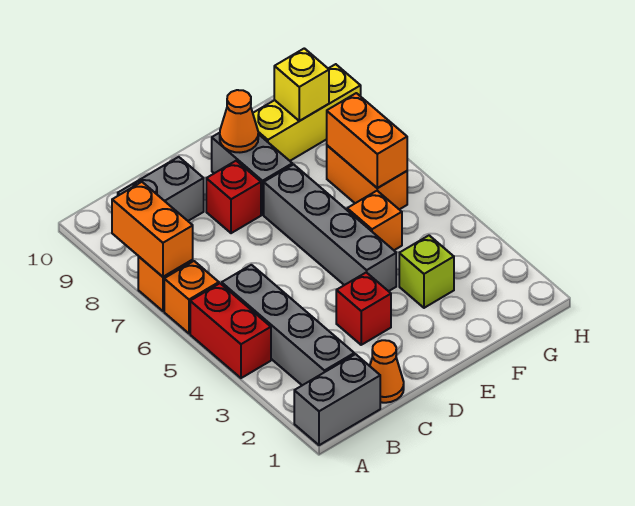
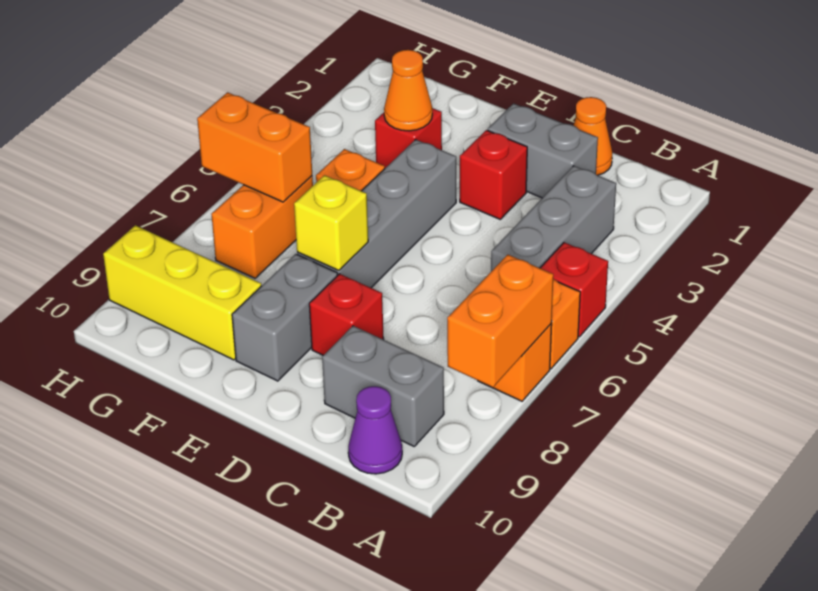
grey brick A1:B1 level 1 -> grey brick C2:D2 level 1
red brick A4:A5 level 1 -> red brick A5 level 1
grey brick B2:B5 level 1 -> grey brick B3:B5 level 1
none -> purple cone B10 level 1
orange cone E9 level 2 -> orange cone F3 level 2
lime brick F3 level 1 -> red brick F3 level 1
orange brick G6:G7 level 2 -> orange brick G6:H6 level 2
yellow brick G9 level 2 -> yellow brick E7 level 2

